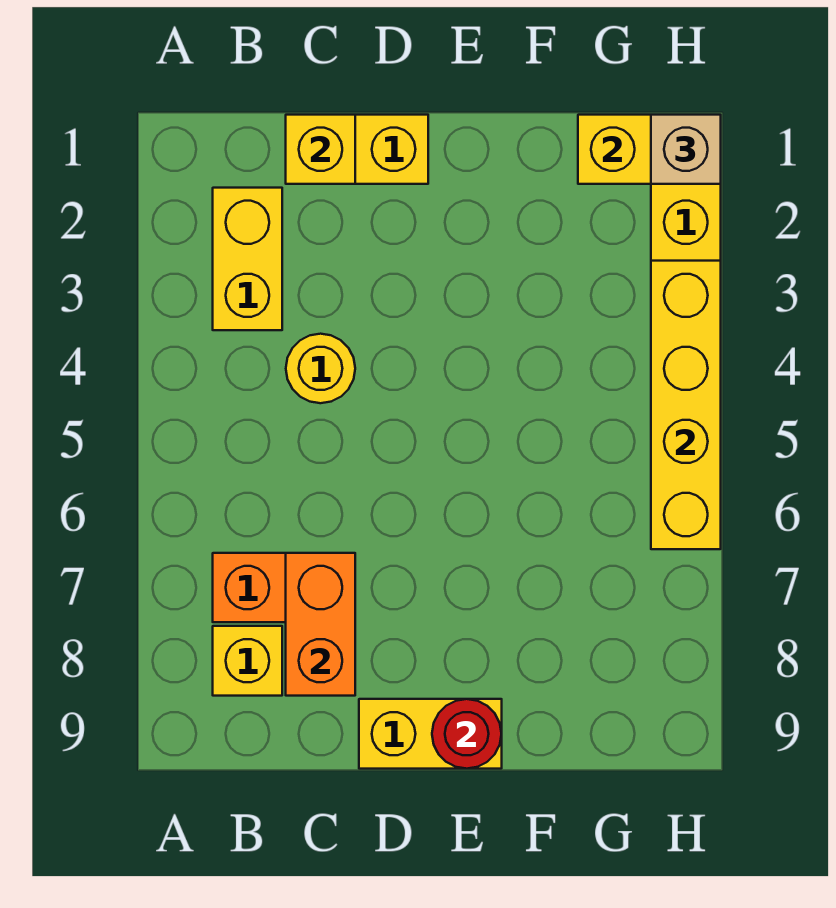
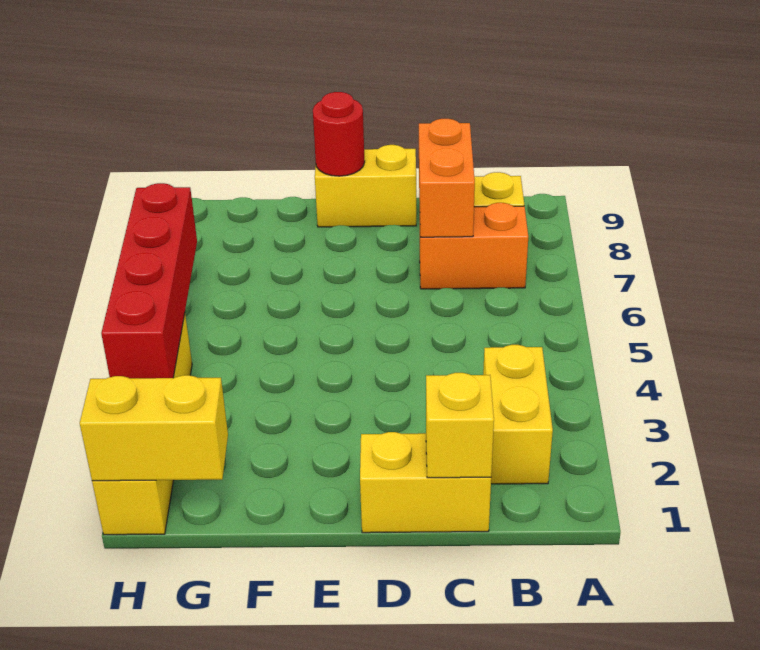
yellow round brick C4 level 1 -> none
tan brick H1 level 3 -> none
yellow brick H3:H6 level 2 -> red brick H3:H6 level 2

